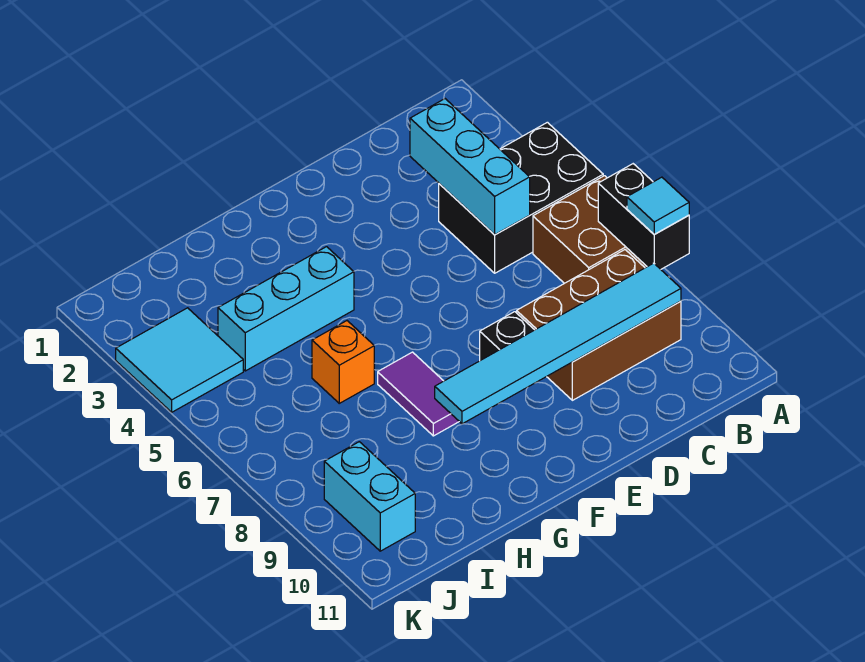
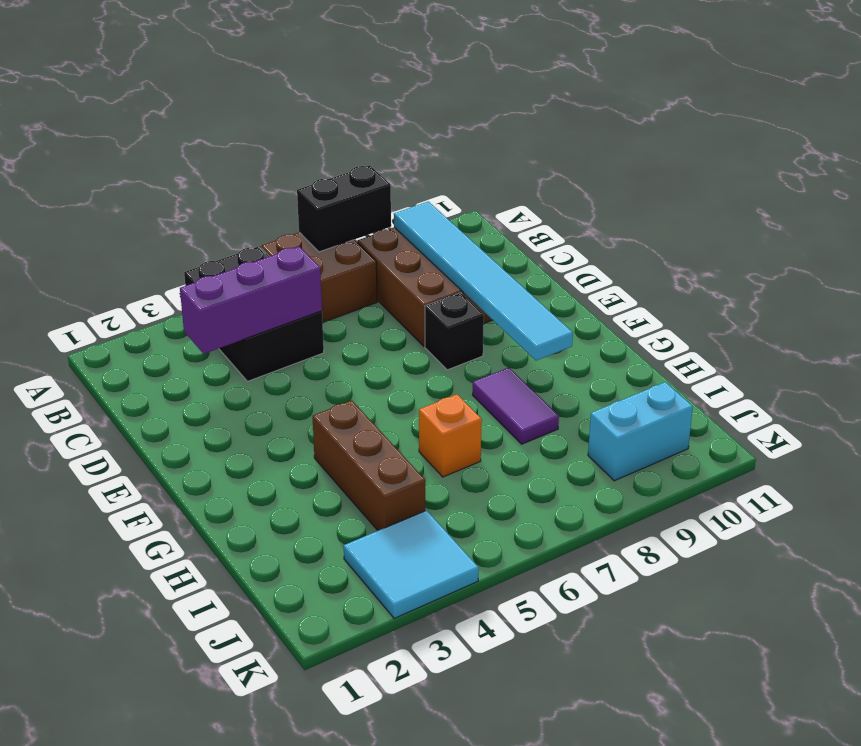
cyan tile A8 level 3 -> none
cyan brick C3:C5 level 2 -> purple brick C3:C5 level 2
cyan brick G4:I4 level 1 -> brown brick G4:I4 level 1
purple tile G7:G8 level 1 -> purple tile G8:H8 level 1

